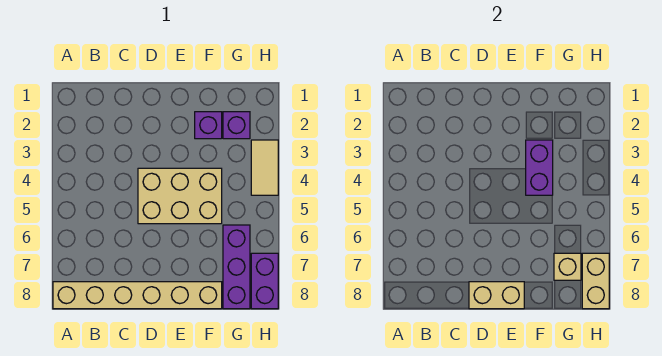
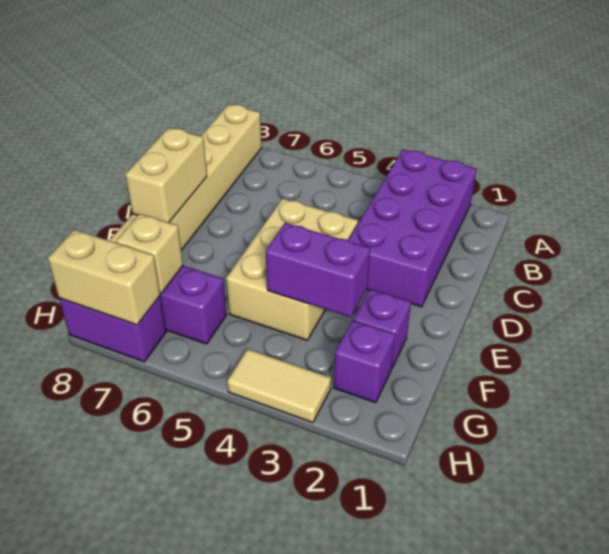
none -> purple brick A2:D3 level 1

